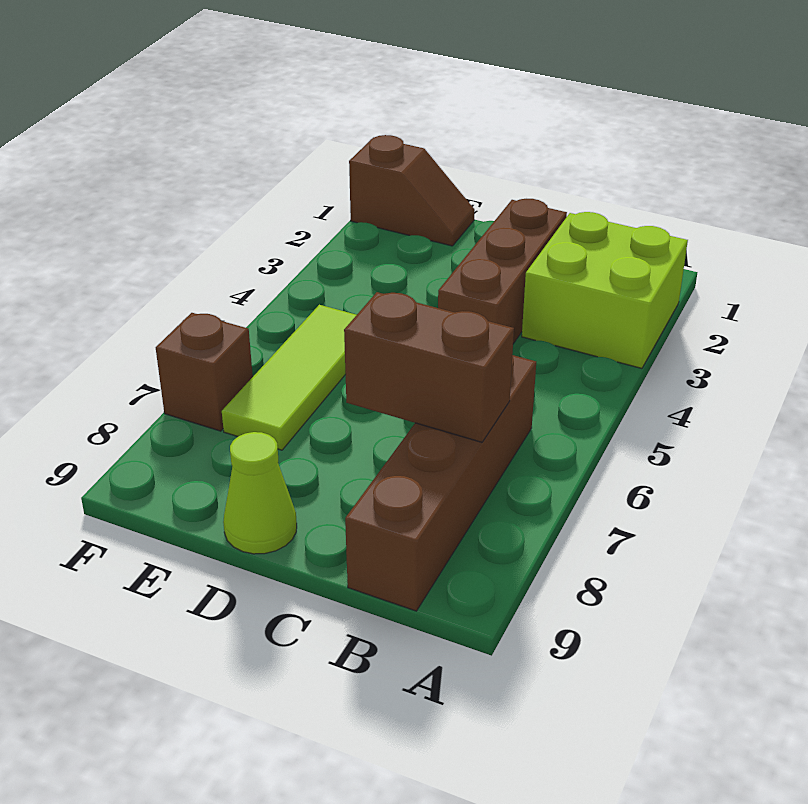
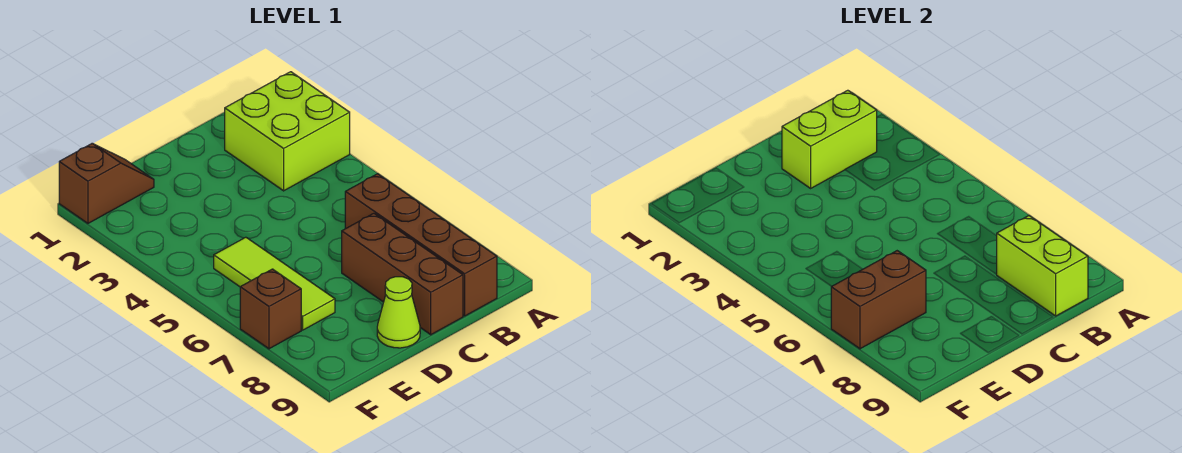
none -> lime brick B2:C2 level 2
brown brick B7:C7 level 2 -> brown brick E7:F7 level 2
none -> lime brick B8:B9 level 2
brown brick C2:C4 level 1 -> brown brick C7:C9 level 1

